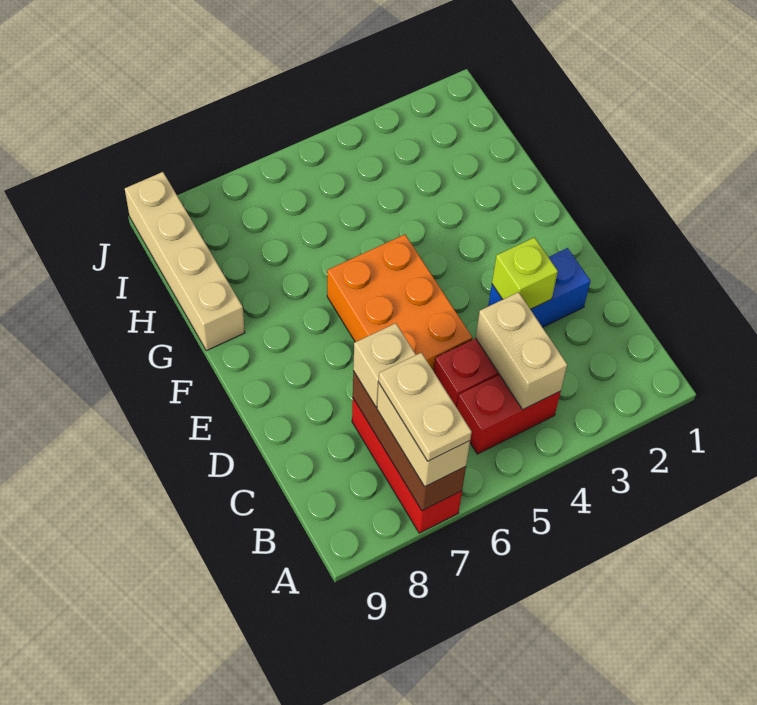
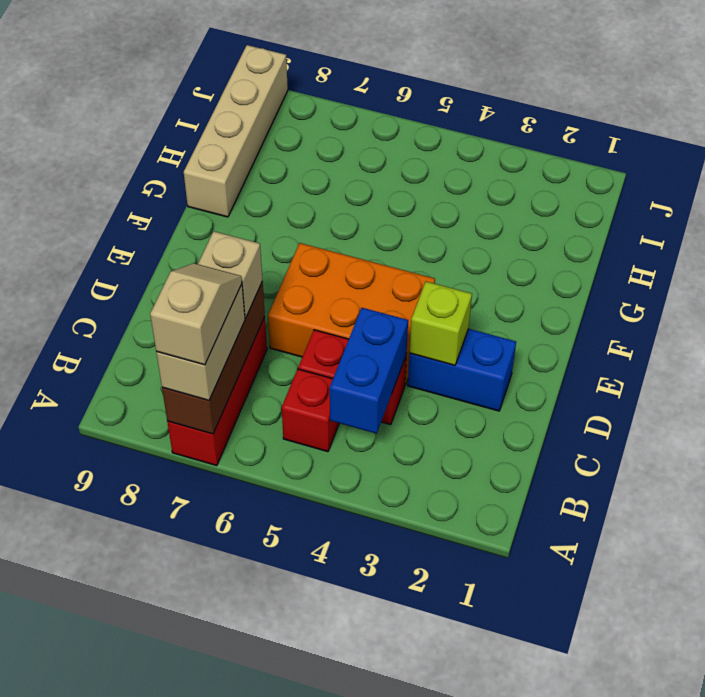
tan plate A7:B7 level 4 -> tan slope A7:B7 level 4 top A
red brick B4:B5 level 1 -> red brick B5 level 1
tan brick B4:C4 level 2 -> blue brick B4:C4 level 2
orange brick D5:F6 level 1 -> orange brick D4:E6 level 1

